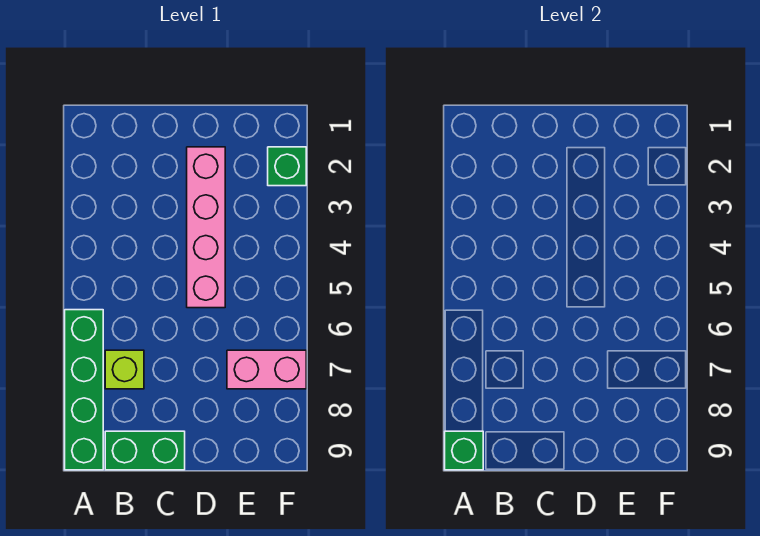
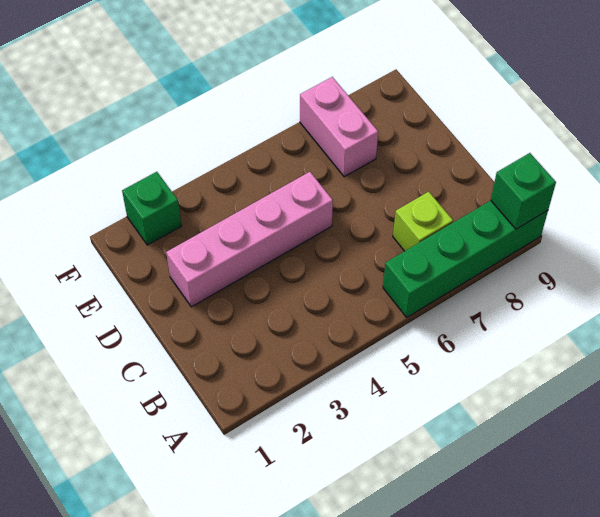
green brick B9:C9 level 1 -> none

